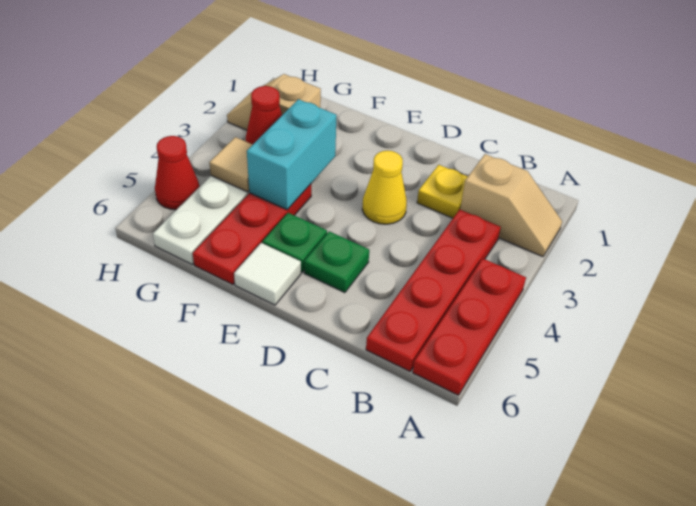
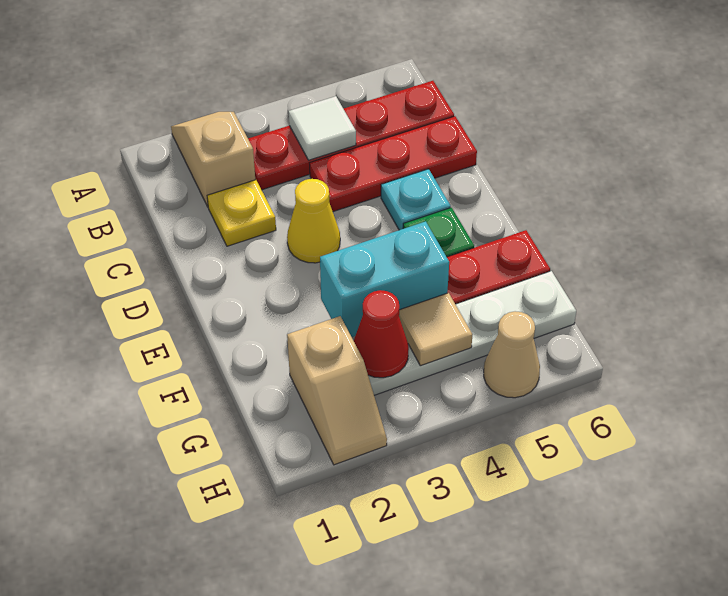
red plate A4:A6 level 1 -> red plate C4:C6 level 1
green plate D5 level 1 -> cyan plate D5 level 1
white tile E6 level 1 -> white tile B4 level 2
red cone H5 level 1 -> tan cone H5 level 1

